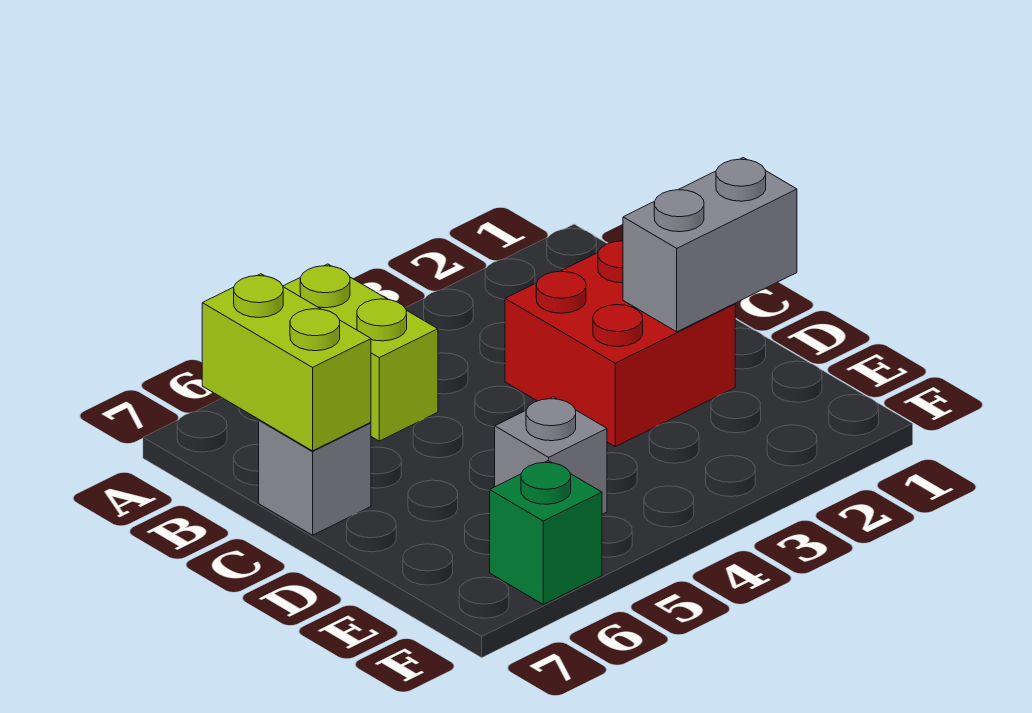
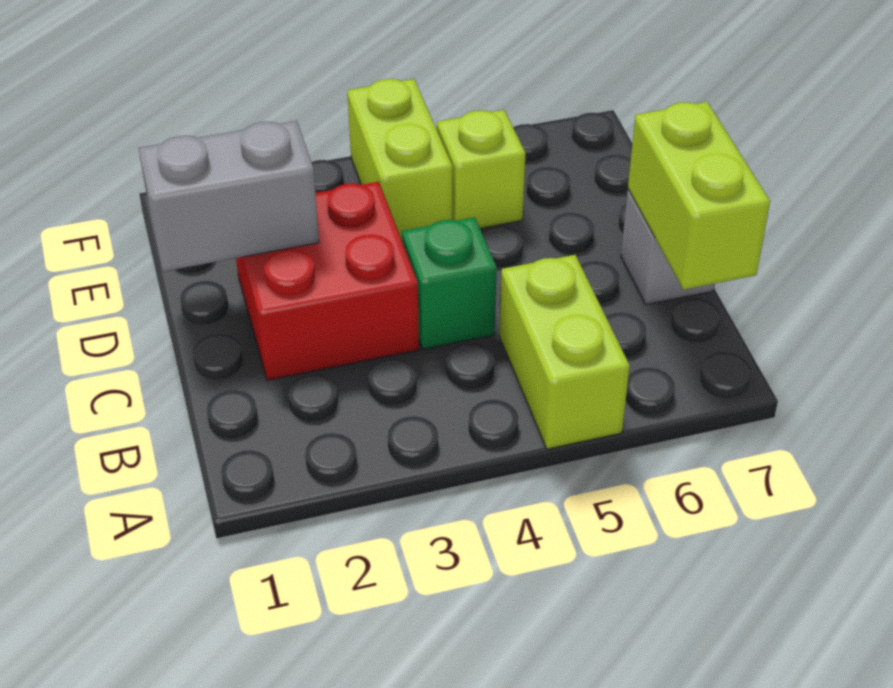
none -> lime brick E4:F4 level 1
grey brick E5 level 1 -> lime brick E5 level 1
green brick F6 level 1 -> green brick C4 level 1

